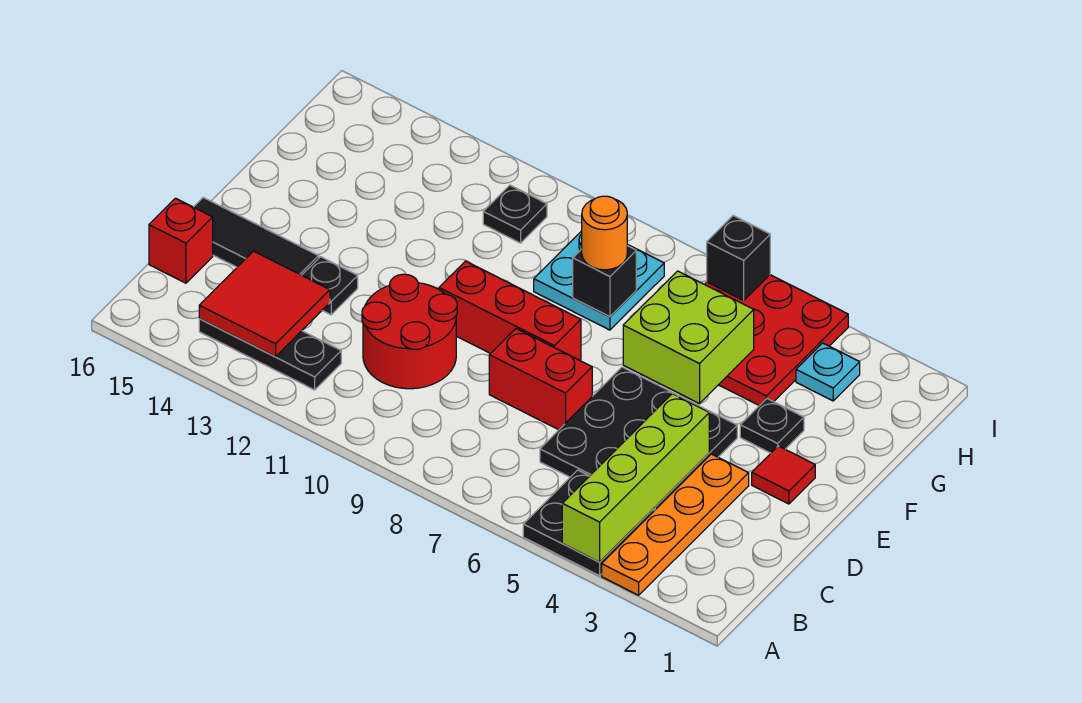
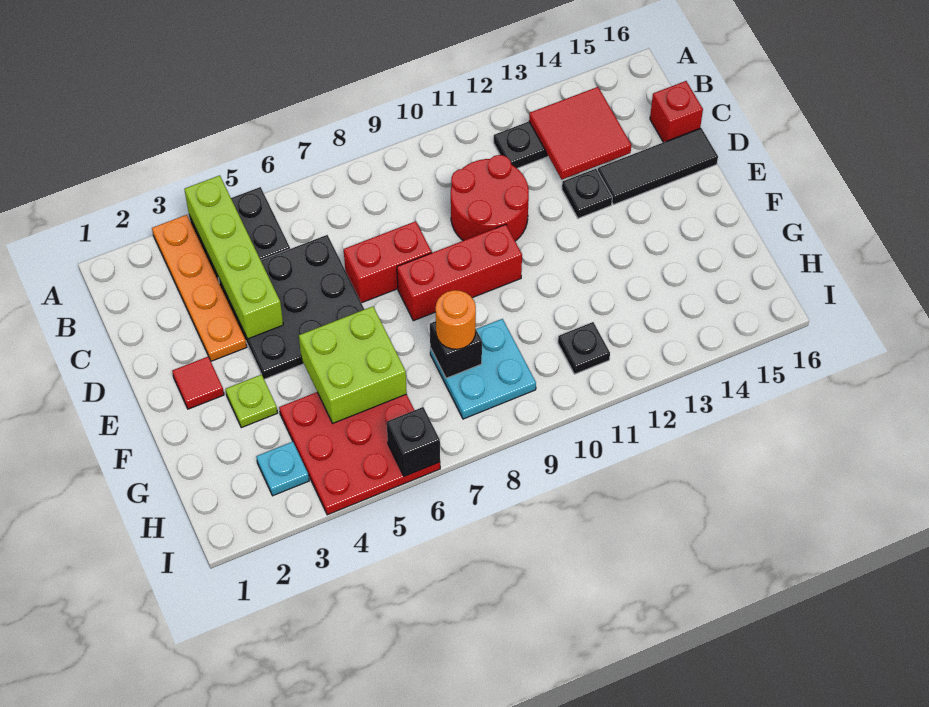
black plate F3 level 1 -> lime plate F3 level 1

